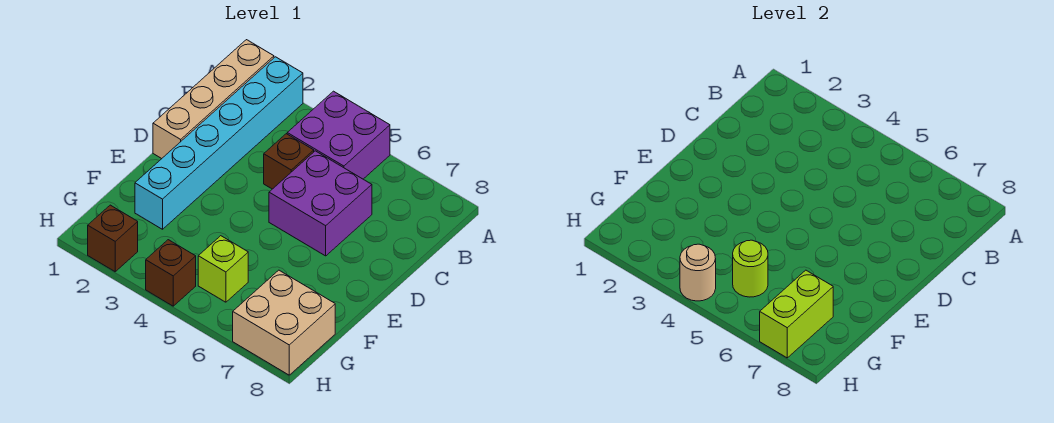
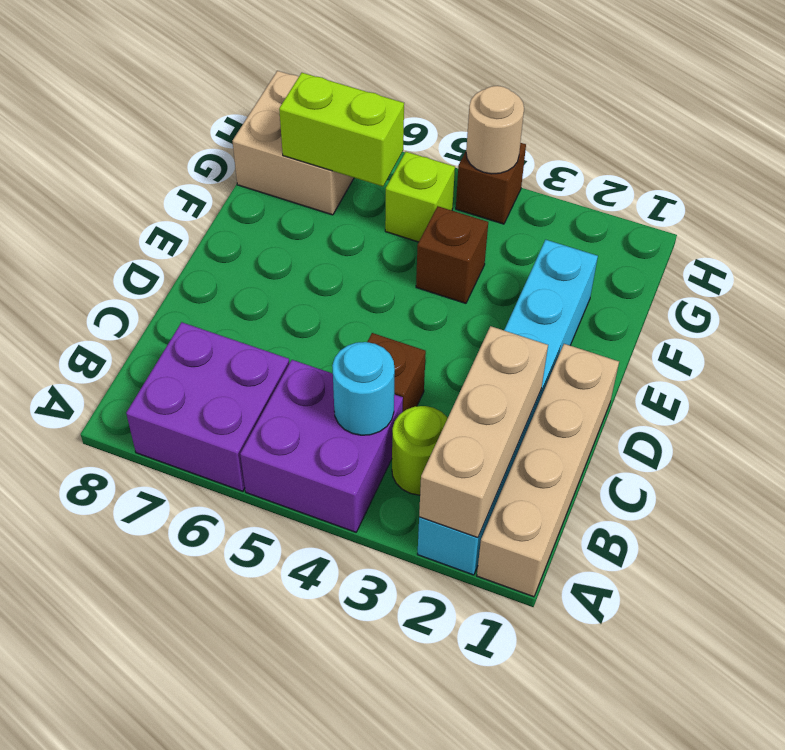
none -> tan brick A2:C2 level 2
none -> cyan round brick B4 level 2
purple brick C5:D6 level 1 -> purple brick A6:B7 level 1
lime round brick G5 level 2 -> lime round brick B3 level 1
lime brick G7:H7 level 2 -> lime brick G6:G7 level 2
brown brick H2 level 1 -> brown brick F4 level 1

